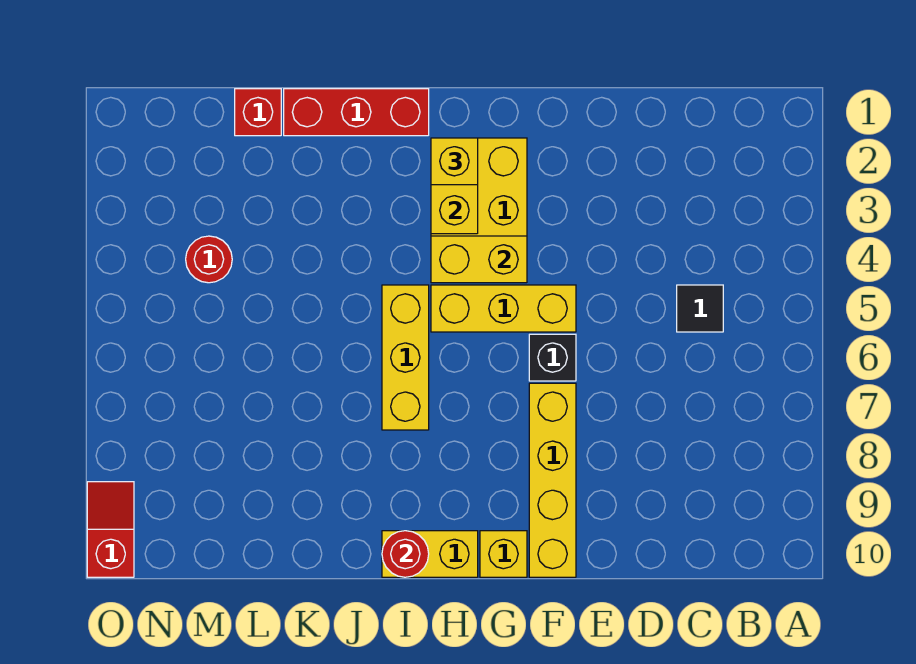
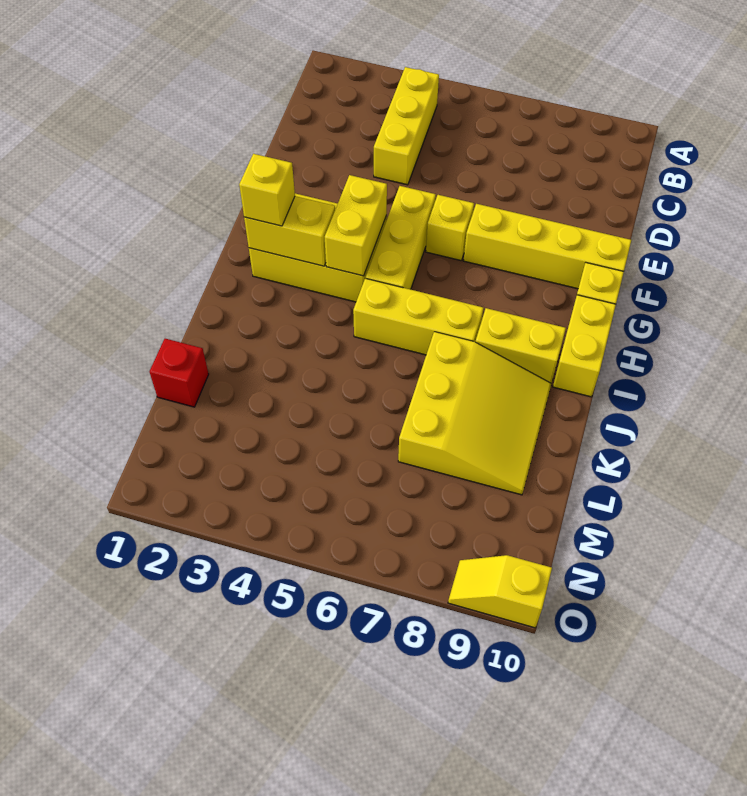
none -> yellow brick B4:D4 level 1
black tile C5 level 1 -> none
black brick F6 level 1 -> yellow brick F6 level 1
red brick I1:K1 level 1 -> none
none -> yellow brick I8:I9 level 1
red round brick I10 level 2 -> none
none -> yellow slope J7:L9 level 1 top 7
red round brick M4 level 1 -> none
red slope O9:O10 level 1 top 10 -> yellow slope O9:O10 level 1 top 10

